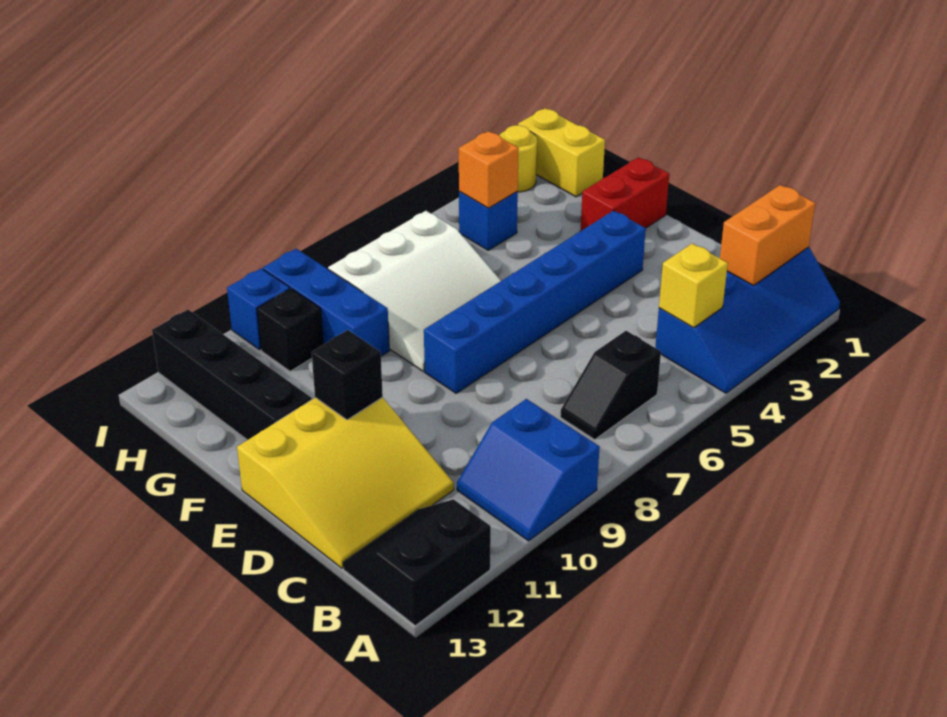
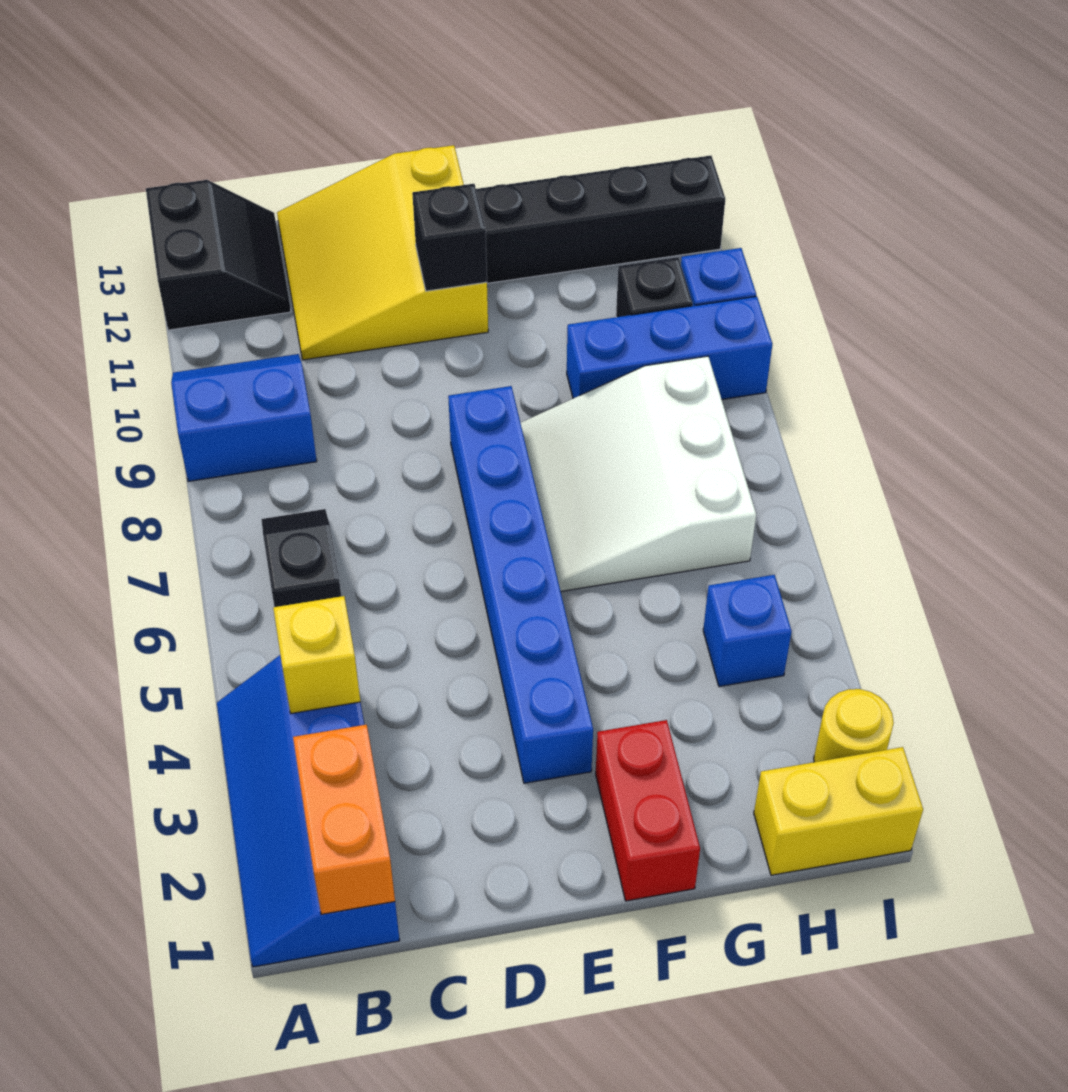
orange brick H4 level 2 -> none

